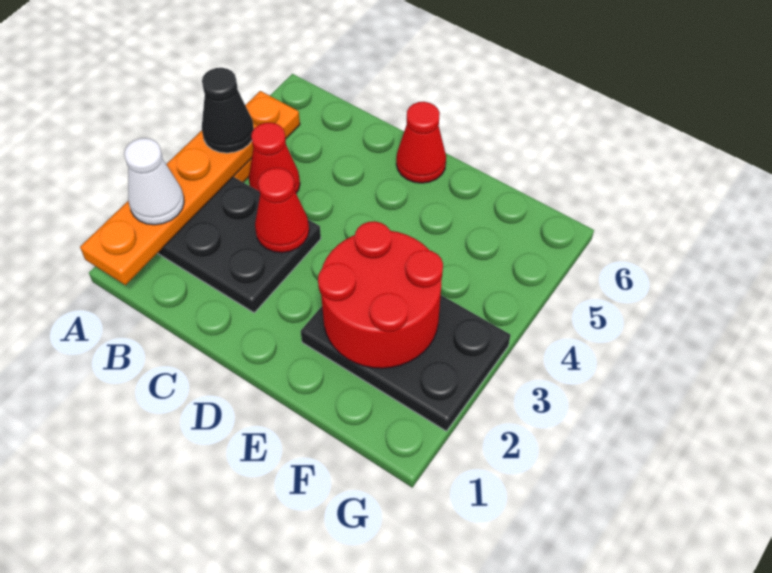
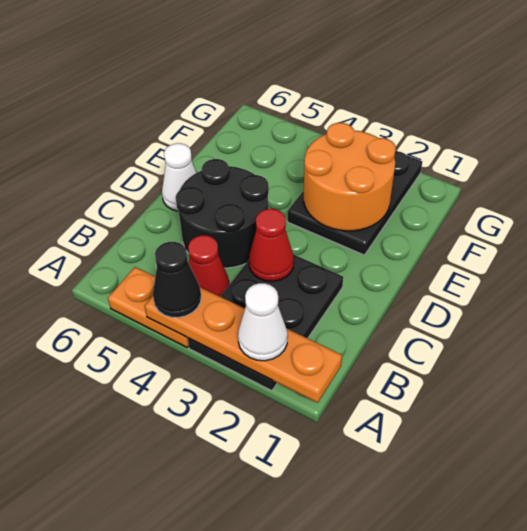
none -> black round brick C4:D5 level 1
red cone D6 level 1 -> white cone D6 level 1
red round brick E2:F3 level 2 -> orange round brick E2:F3 level 2

